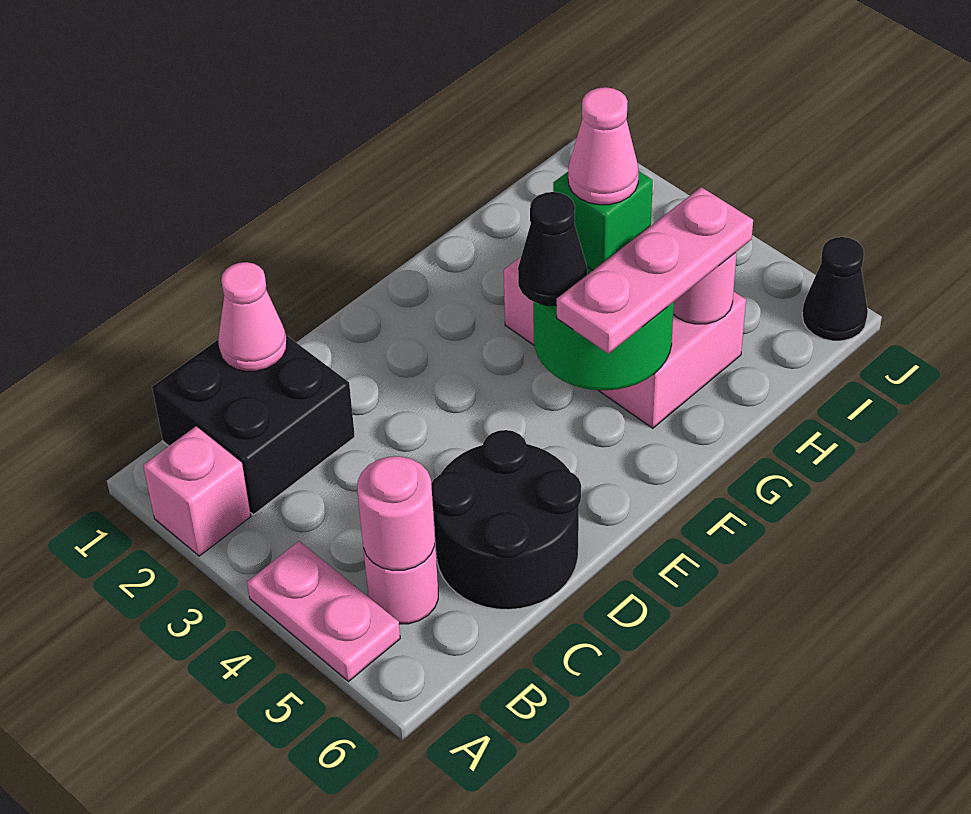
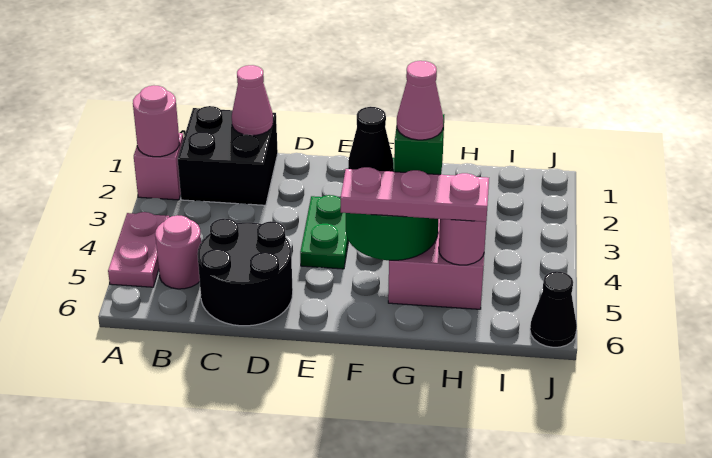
pink round brick B5 level 2 -> pink round brick A2 level 2
none -> green plate E3:E4 level 1

